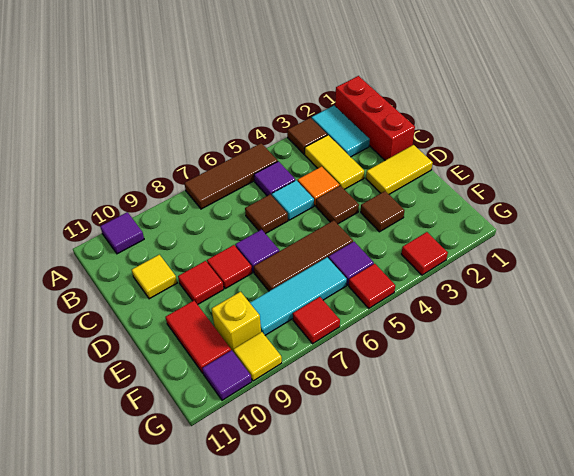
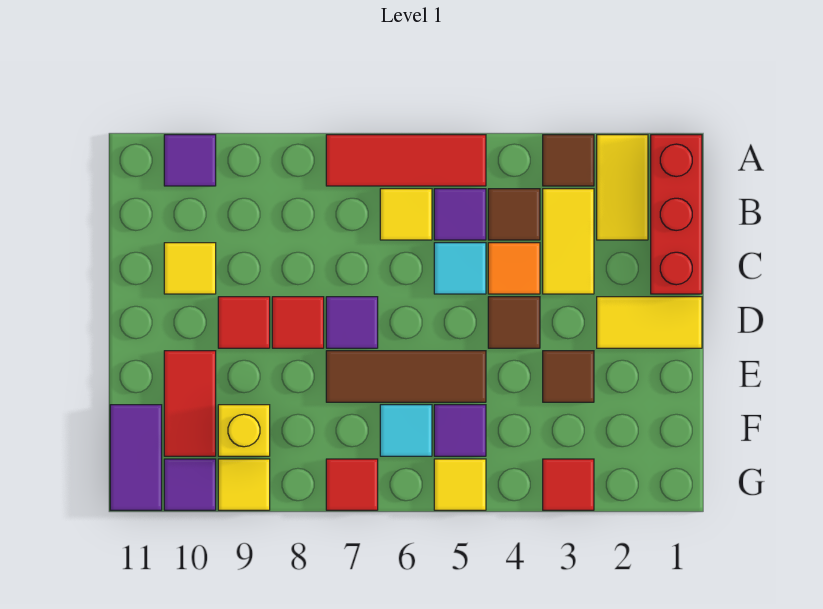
cyan tile A2:B2 level 1 -> yellow tile A2:B2 level 1
brown tile A5:A7 level 1 -> red tile A5:A7 level 1
none -> yellow tile B6 level 1
brown tile C6 level 1 -> brown tile B4 level 1
cyan tile F6:F8 level 1 -> cyan tile F6 level 1
none -> purple tile F11:G11 level 1
red tile G5 level 1 -> yellow tile G5 level 1

